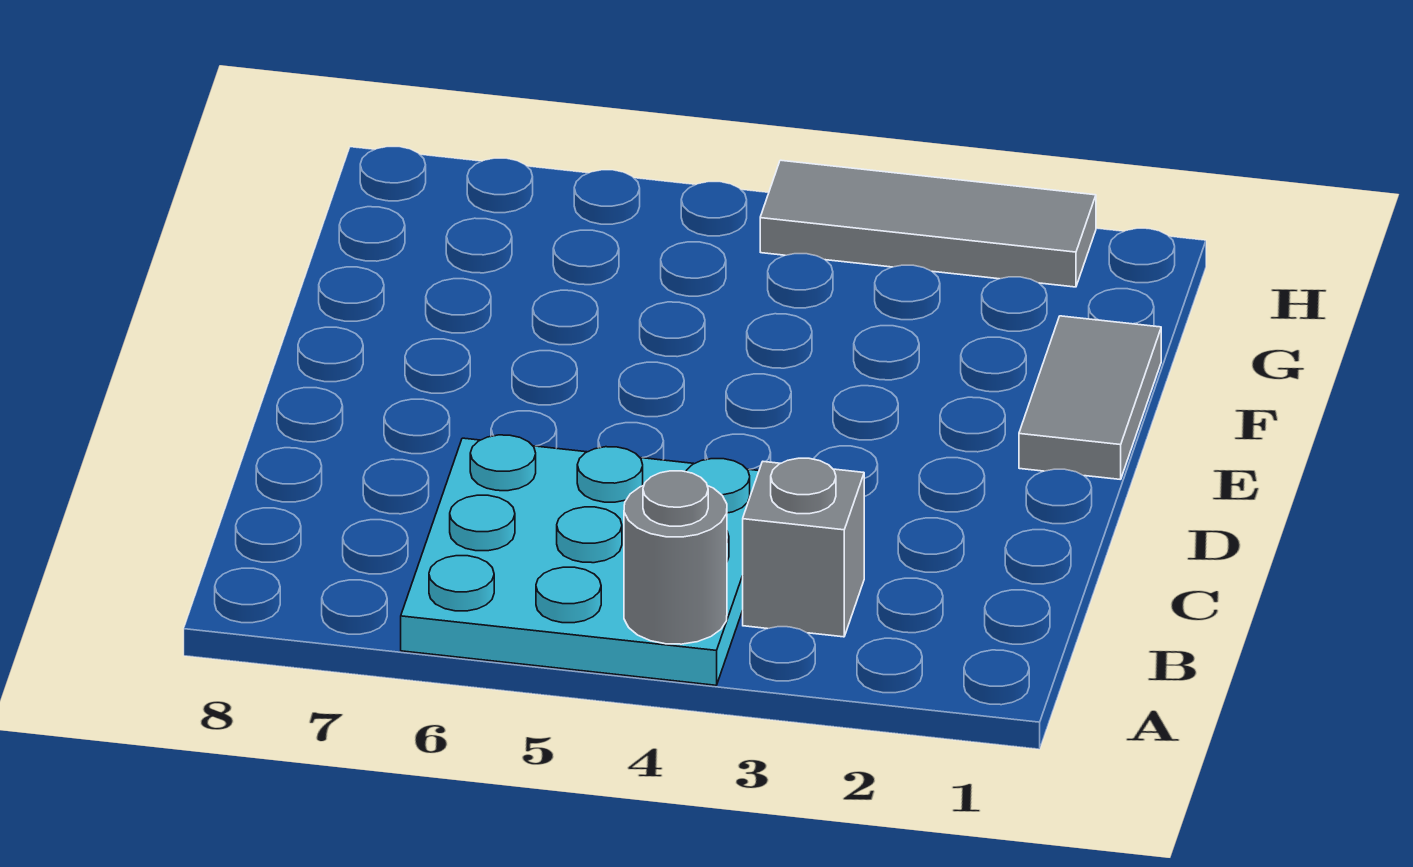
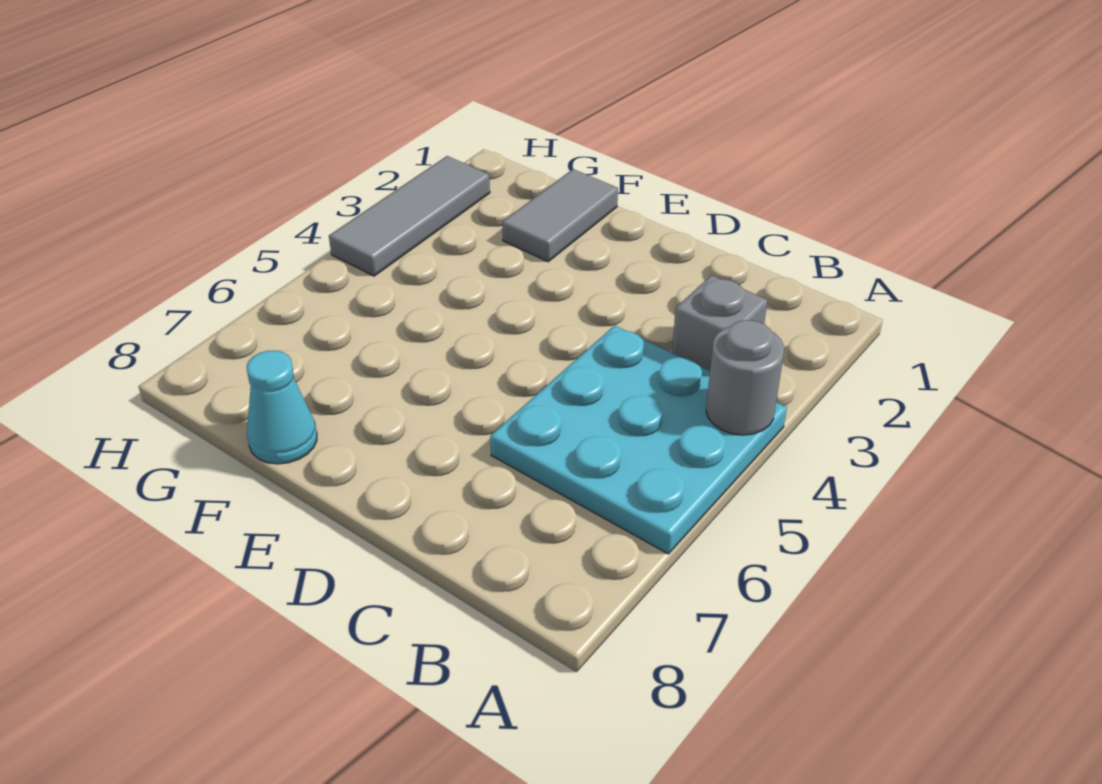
grey tile E1:F1 level 1 -> grey tile F1:F2 level 1
none -> cyan cone F8 level 1

